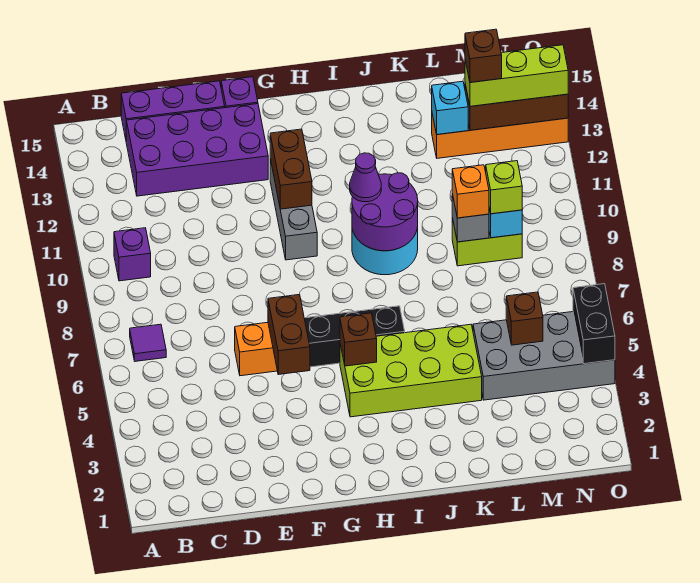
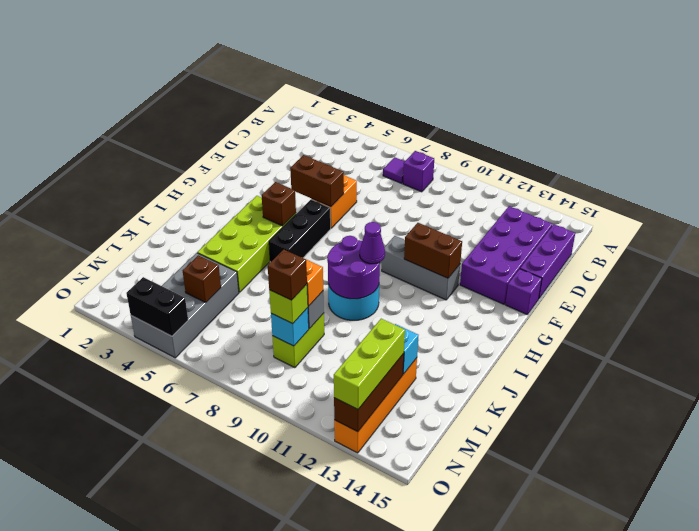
purple brick B10 level 1 -> purple brick B8 level 1
brown brick M13 level 4 -> brown brick M9 level 4

